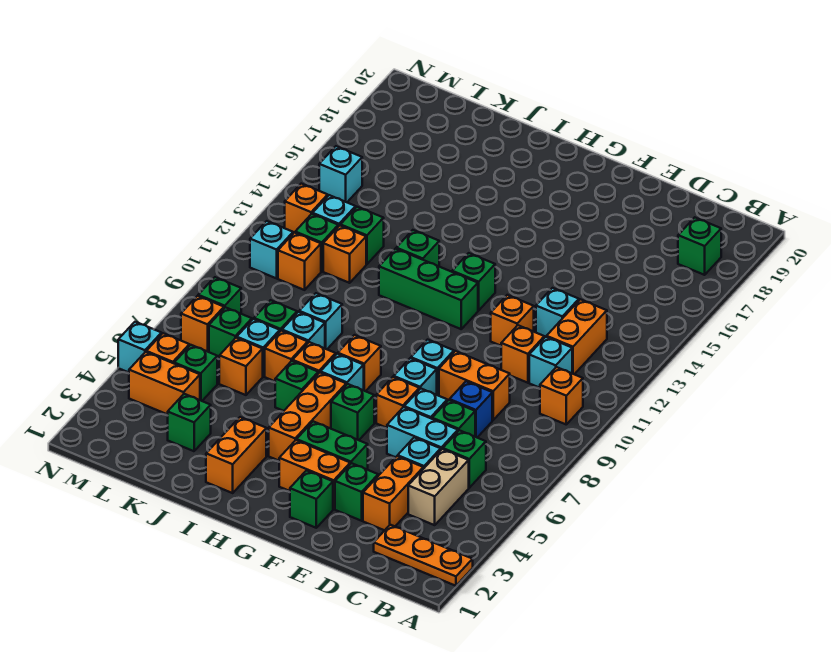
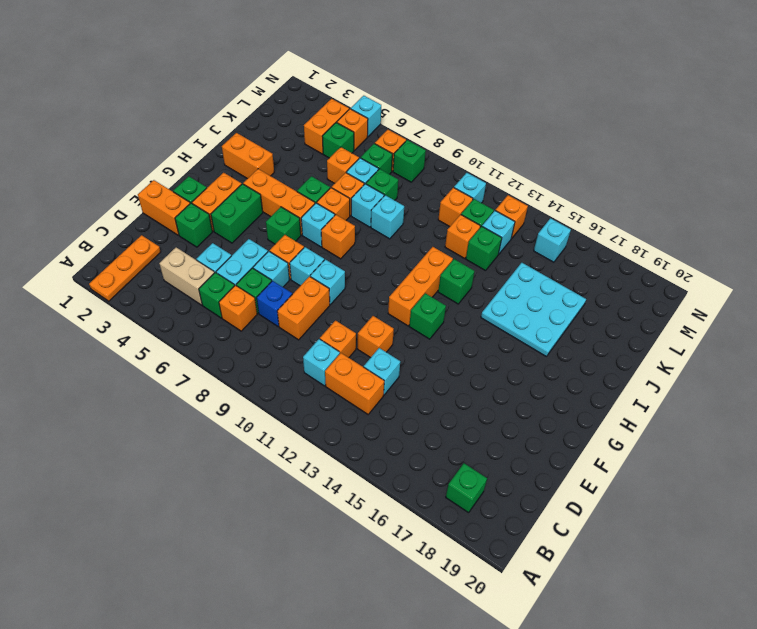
orange brick B10 level 1 -> orange brick C7 level 1
orange brick D3:D4 level 1 -> orange brick E1:E2 level 1
green brick G12:I12 level 1 -> orange brick G12:I12 level 1
none -> cyan plate I15:K17 level 1
green brick K3 level 1 -> none

